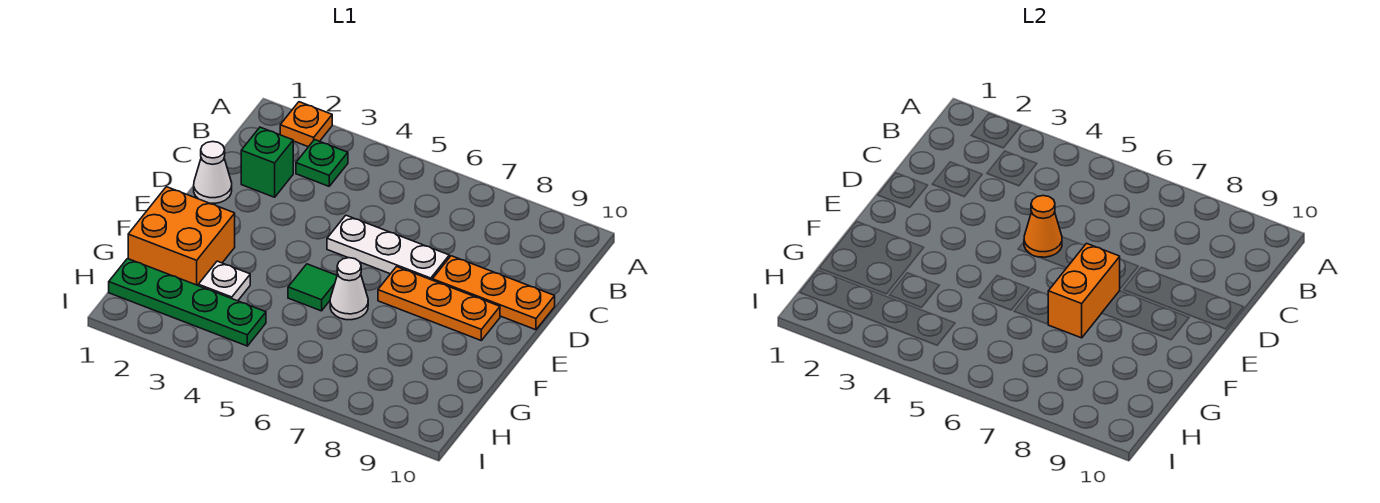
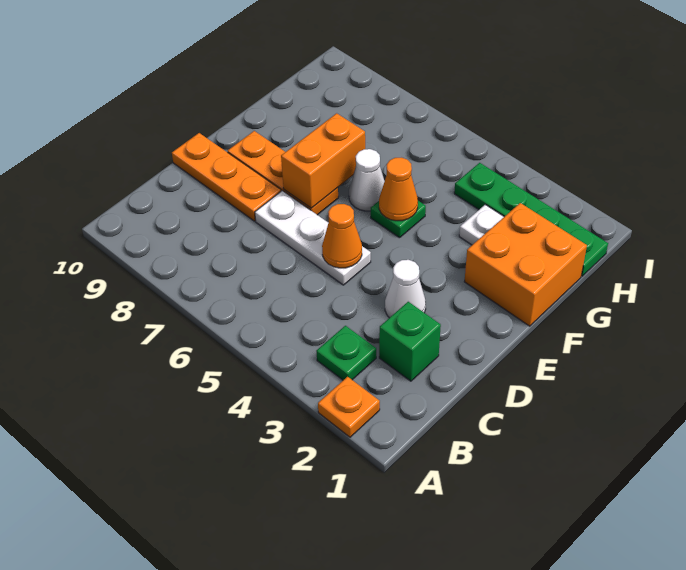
white cone D1 level 1 -> white cone D3 level 1
green tile F5 level 1 -> green plate F5 level 1
none -> orange cone F5 level 2

